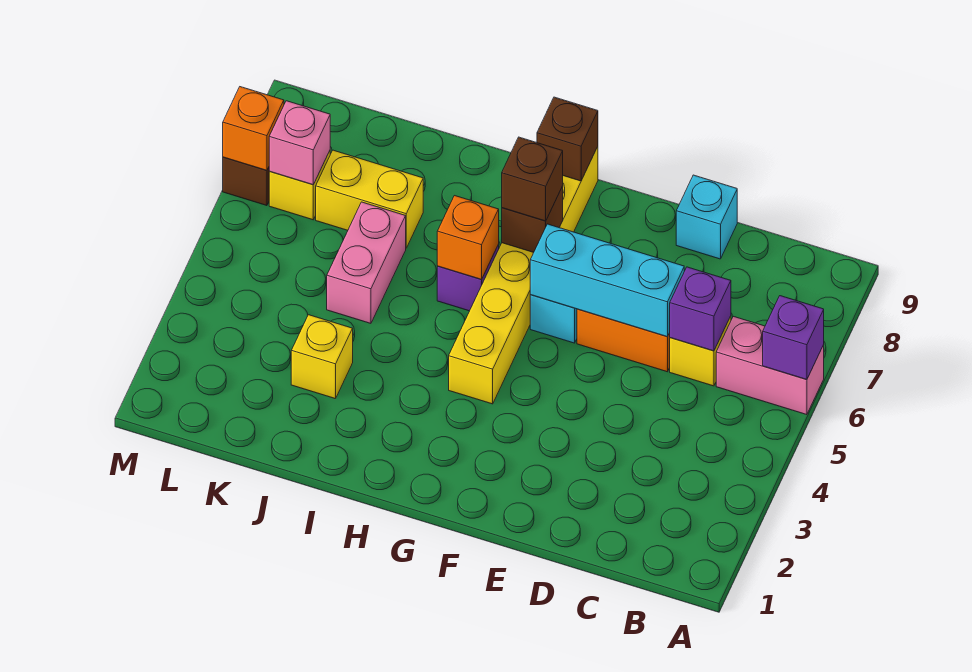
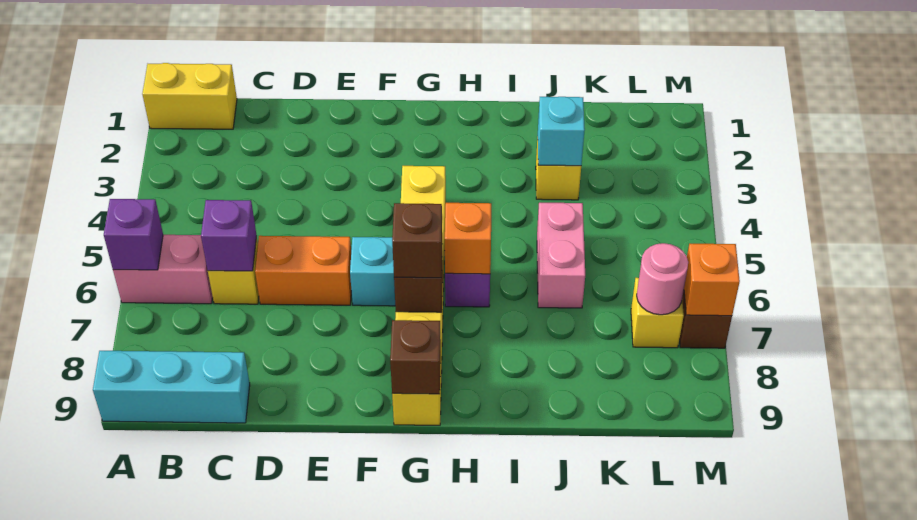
cyan brick D6:F6 level 2 -> cyan brick A9:C9 level 1
cyan brick D9 level 1 -> cyan brick J3 level 2
yellow brick J7:K7 level 1 -> yellow brick A1:B1 level 1
pink brick L7 level 2 -> pink round brick L7 level 2

